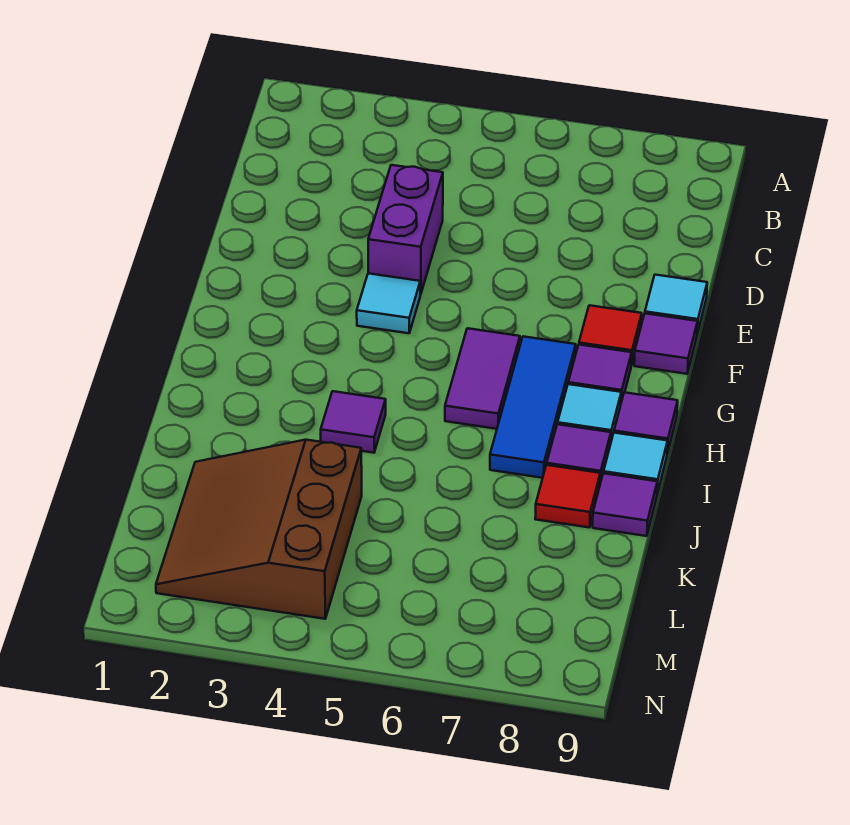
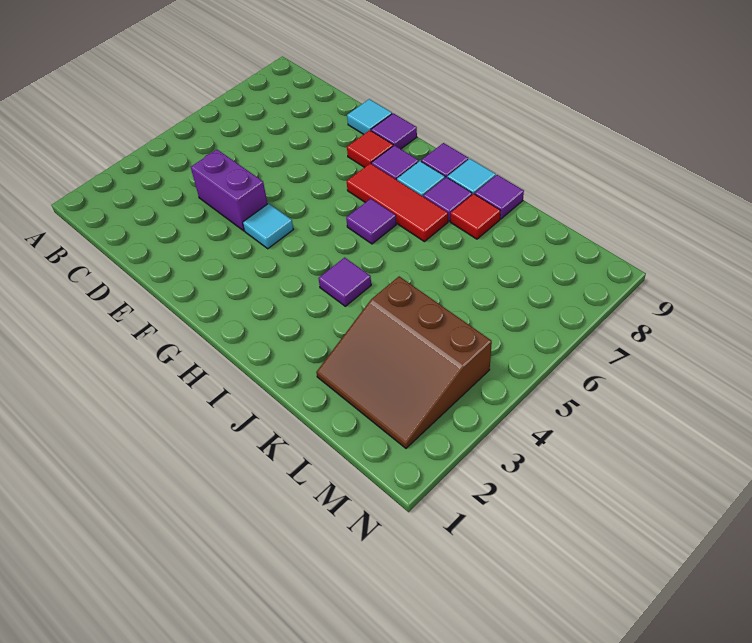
purple tile G6:H6 level 1 -> purple tile H6 level 1
blue tile G7:I7 level 1 -> red tile G7:I7 level 1

